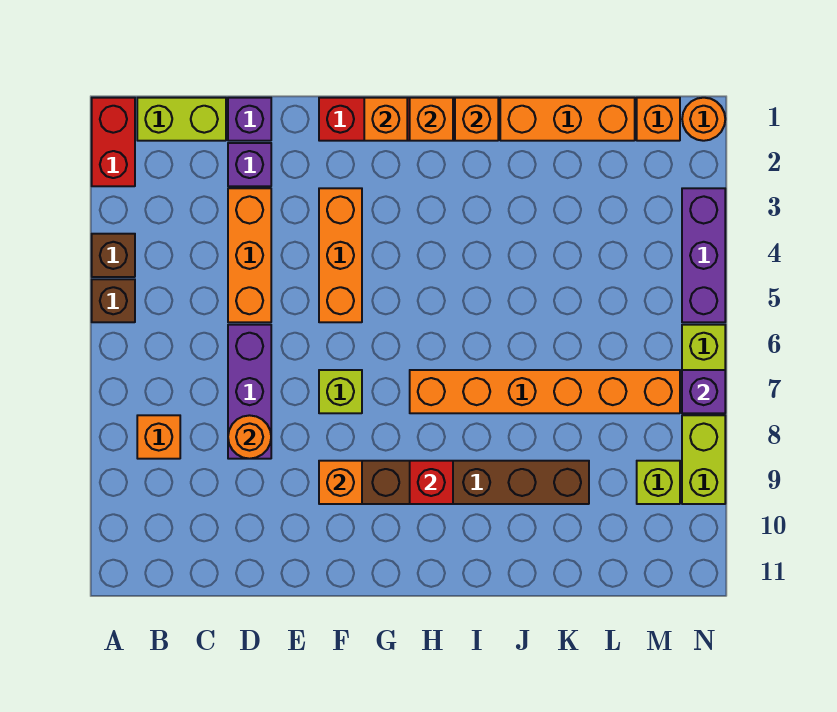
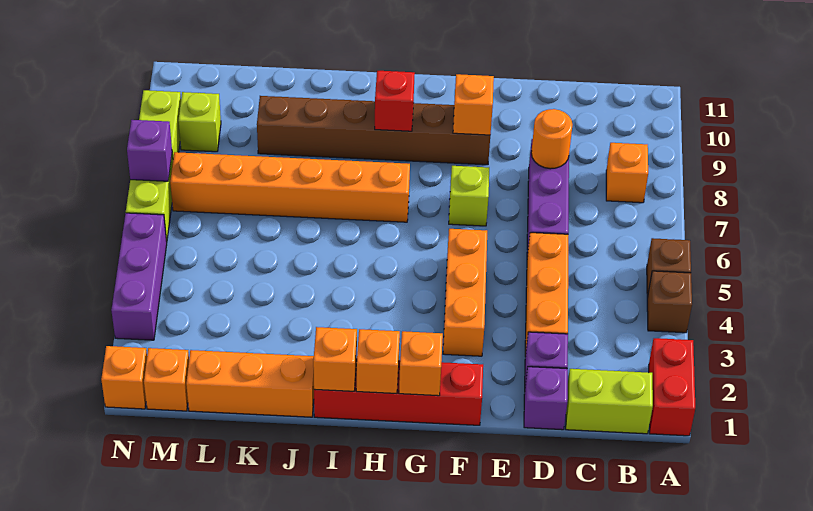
orange round brick N1 level 1 -> orange brick N1 level 1

